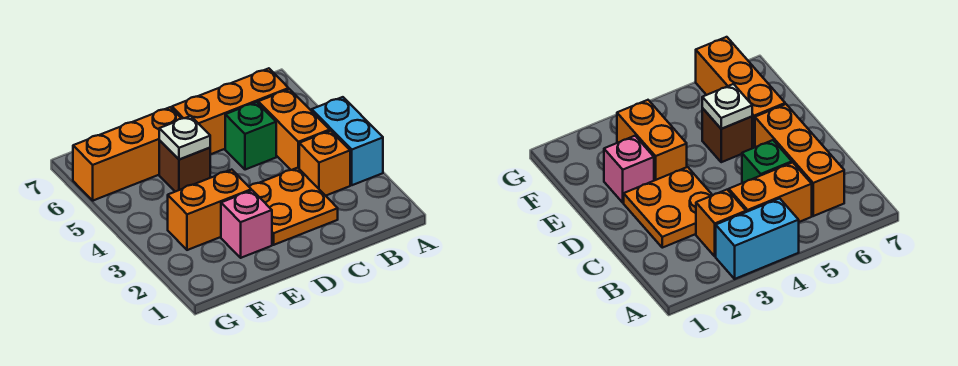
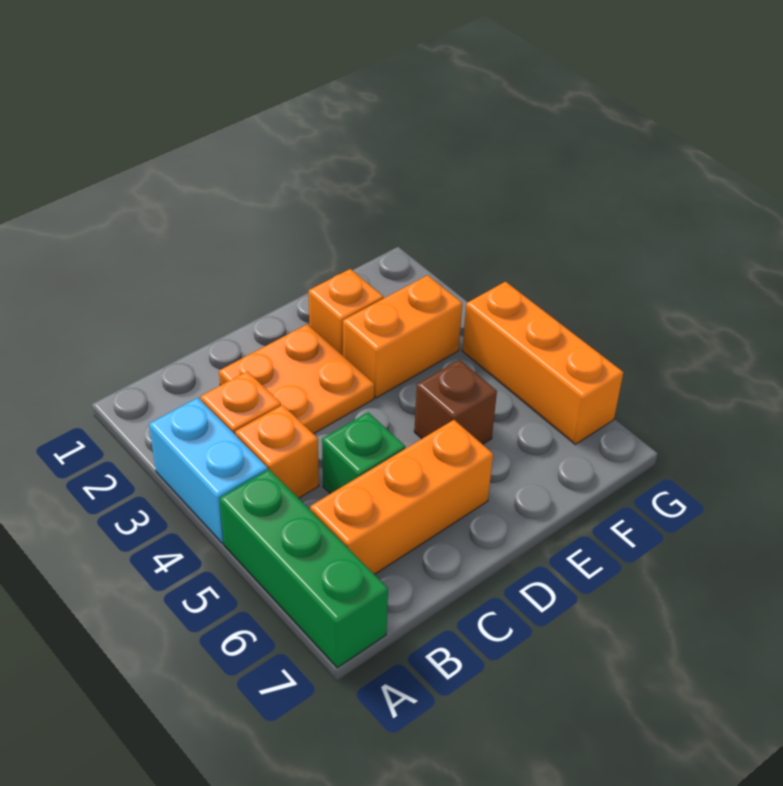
none -> green brick A5:A7 level 1
orange brick B4:B5 level 1 -> orange brick B4 level 1
pink brick E2 level 1 -> orange brick E2 level 1
white plate E5 level 2 -> none
orange brick E6:G6 level 1 -> orange brick G4:G6 level 1

